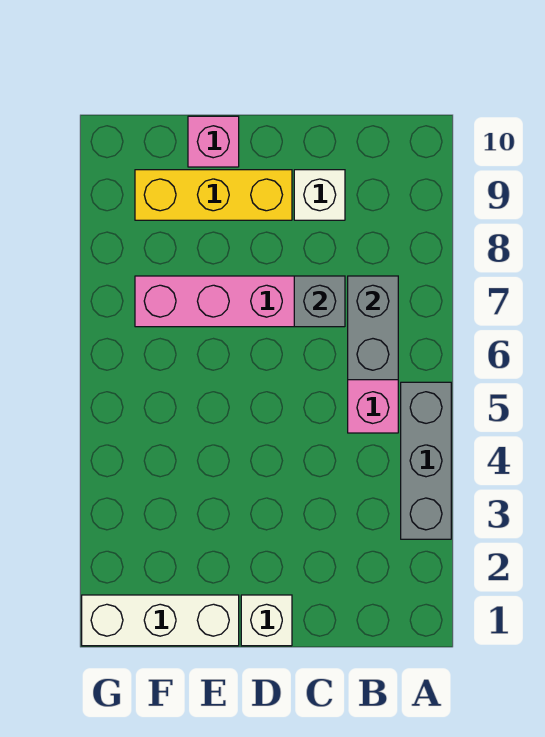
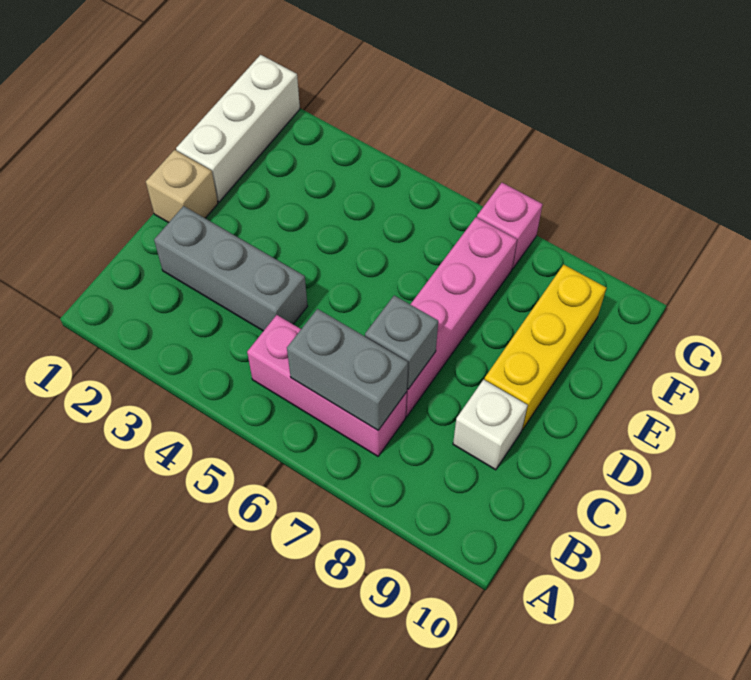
grey brick A3:A5 level 1 -> grey brick C2:C4 level 1
white brick D1 level 1 -> tan brick D1 level 1
pink brick E10 level 1 -> pink brick G7 level 1

